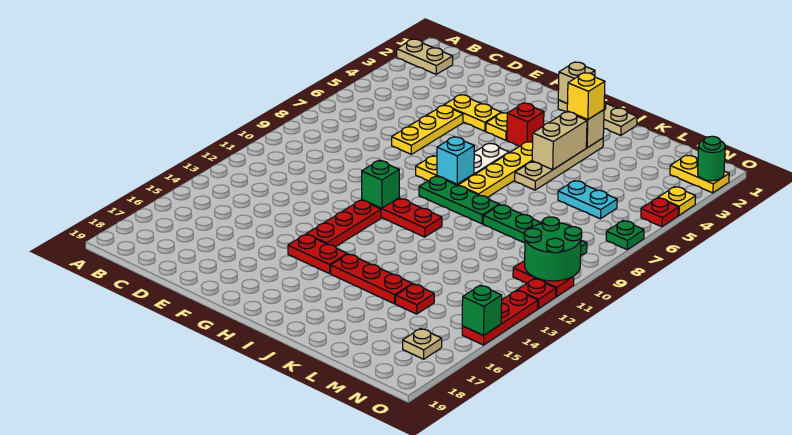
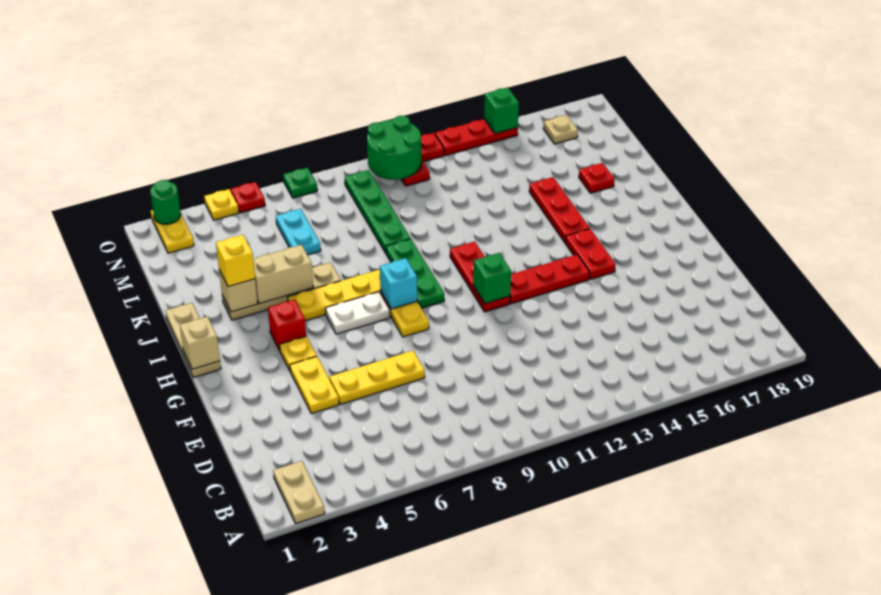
red plate L15 level 1 -> red plate K17 level 1

